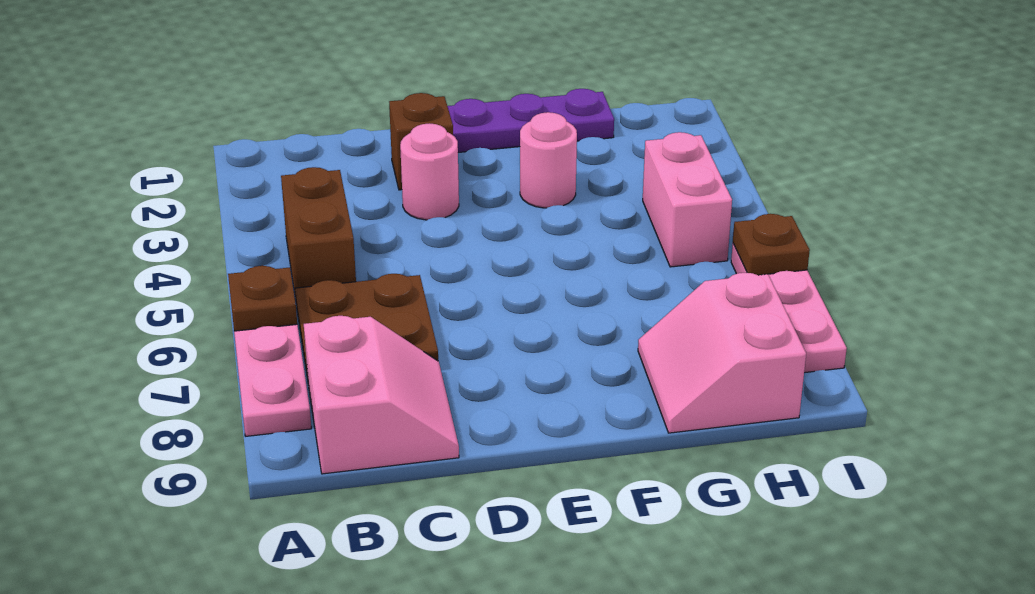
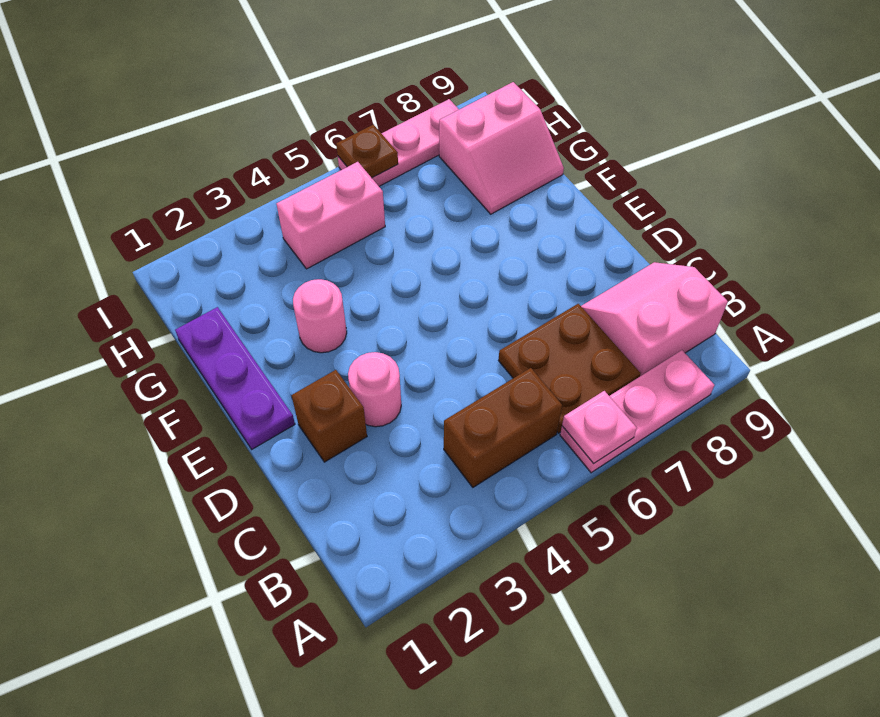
brown plate A6 level 2 -> pink plate A6 level 2

